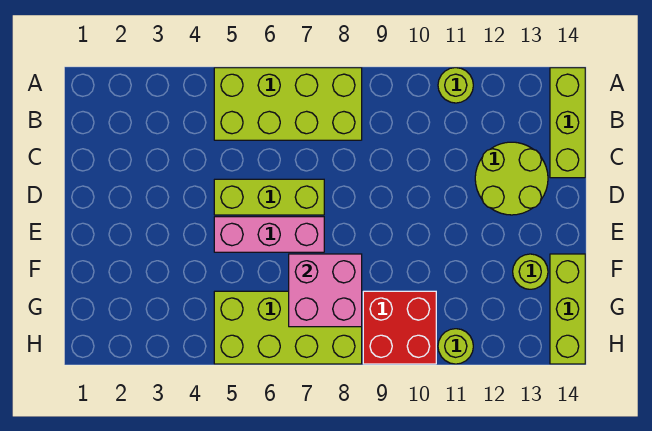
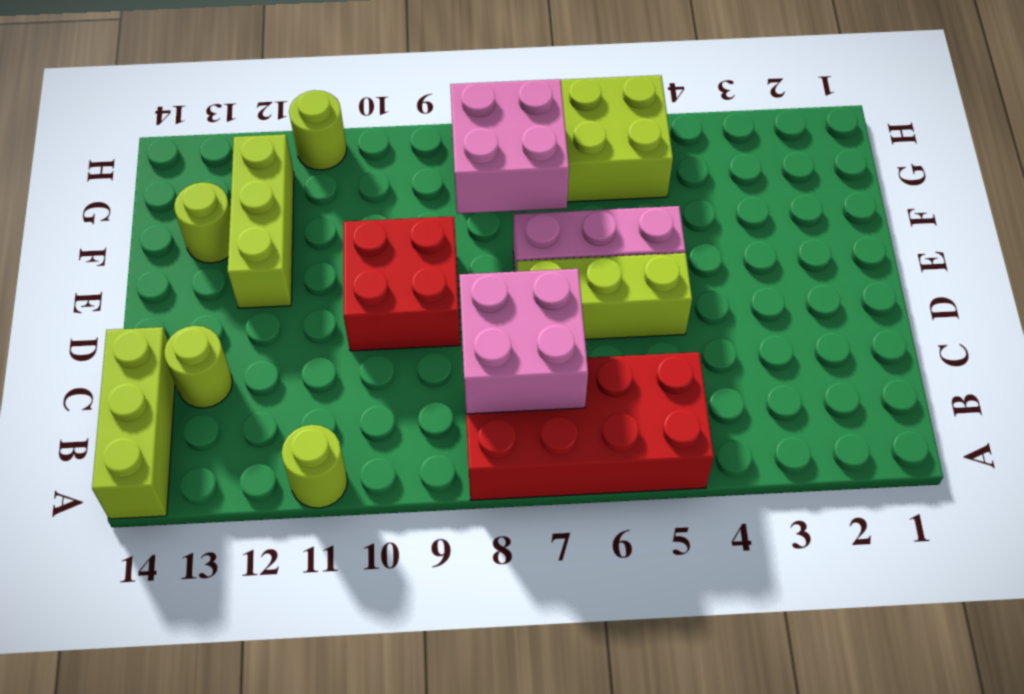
lime brick A5:B8 level 1 -> red brick A5:B8 level 1
none -> pink brick B7:C8 level 2
lime round brick C12:D13 level 1 -> lime round brick C13 level 1
lime brick F14:H14 level 1 -> lime brick E12:G12 level 1
red brick G9:H10 level 1 -> red brick D9:E10 level 1

